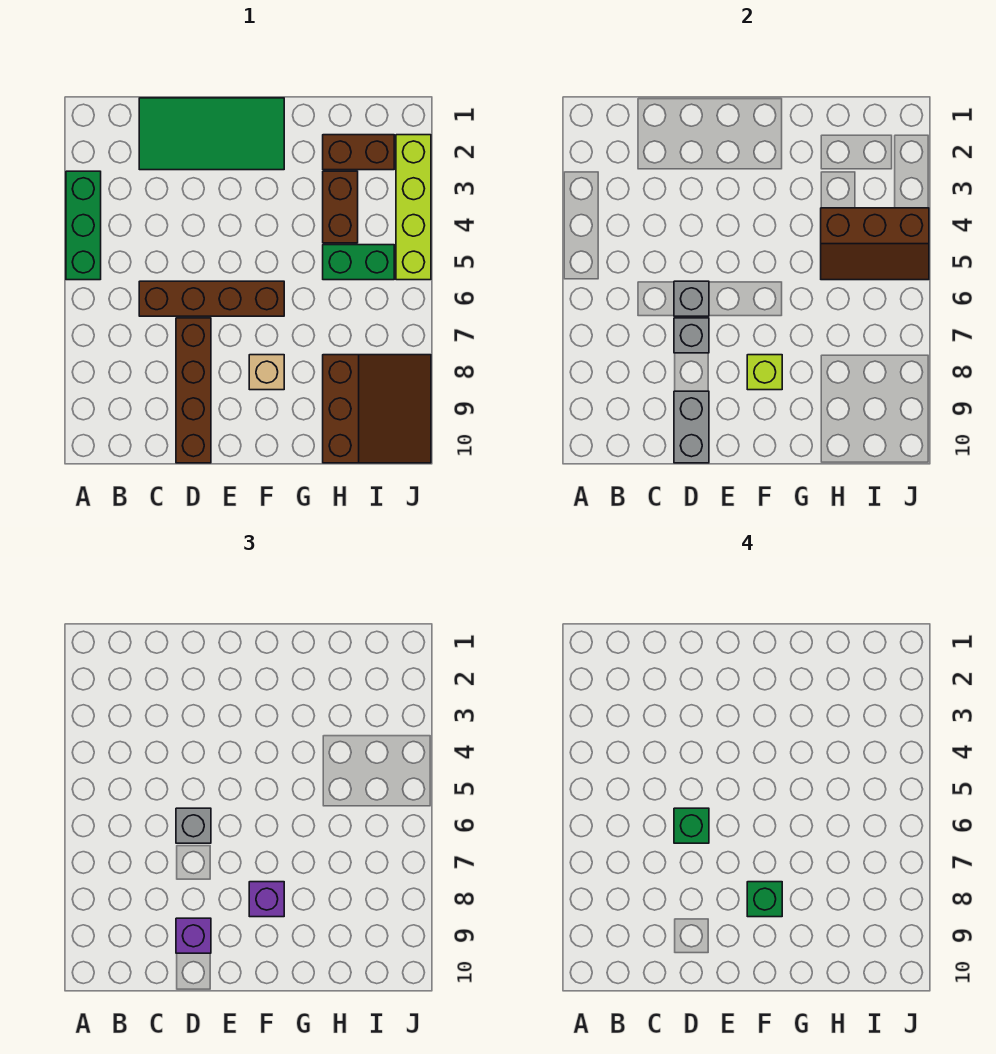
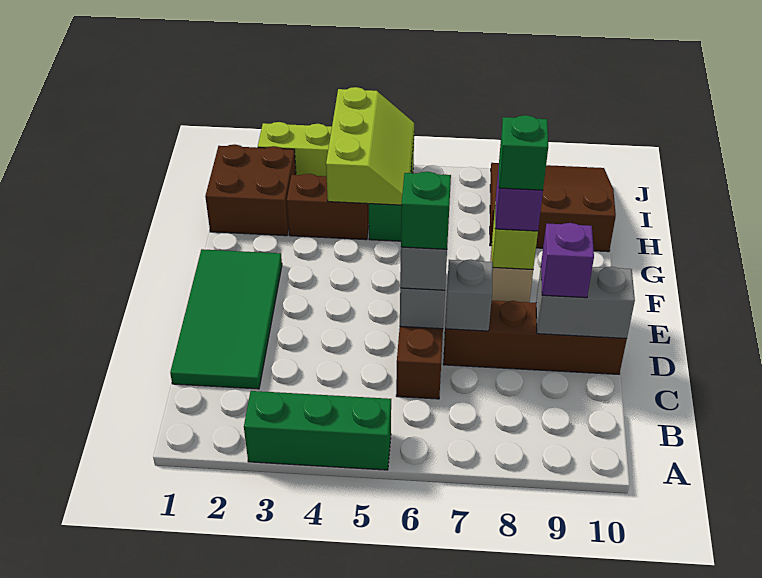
brown brick H2:I2 level 1 -> brown brick H1:I2 level 1
brown slope H4:J5 level 2 top 4 -> lime slope H4:J5 level 2 top 4

